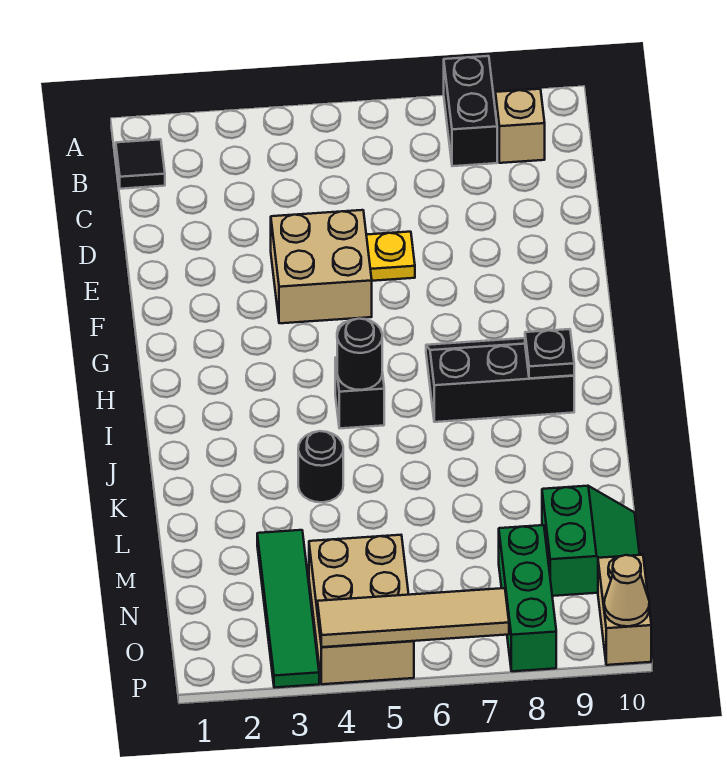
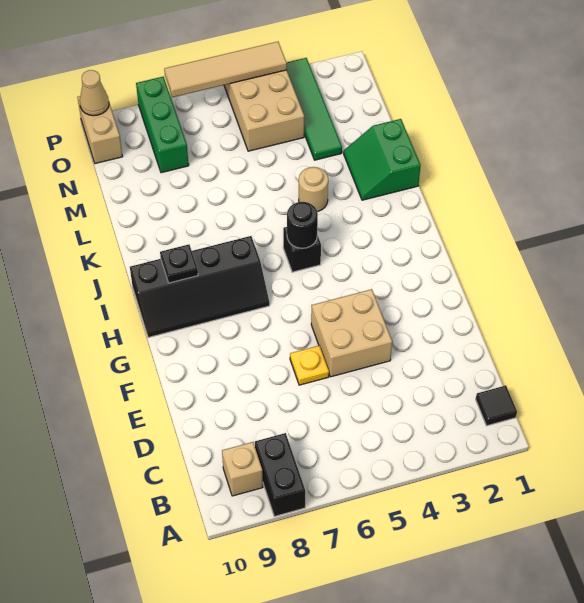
black slope H7:I9 level 1 top I -> black slope H7:I10 level 1 top I
black round brick K4 level 1 -> tan round brick K4 level 1
green slope M9:N10 level 1 top 9 -> green slope K1:L2 level 1 top 1

